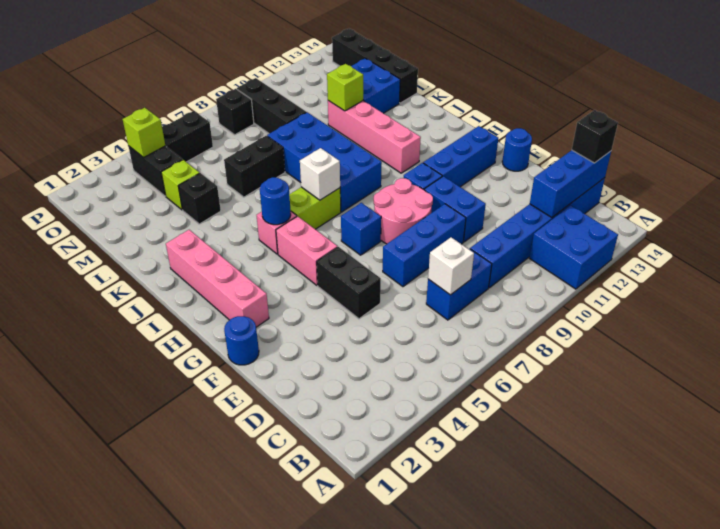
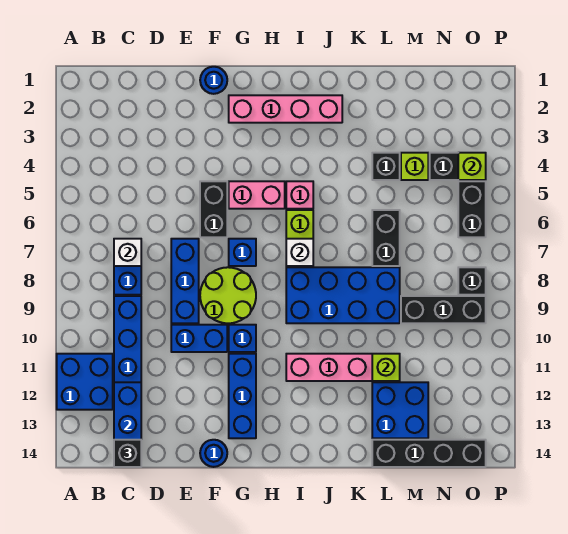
black brick E5:F5 level 1 -> black brick F5:F6 level 1
pink round brick F8:G9 level 1 -> lime round brick F8:G9 level 1
blue round brick I5 level 2 -> none

